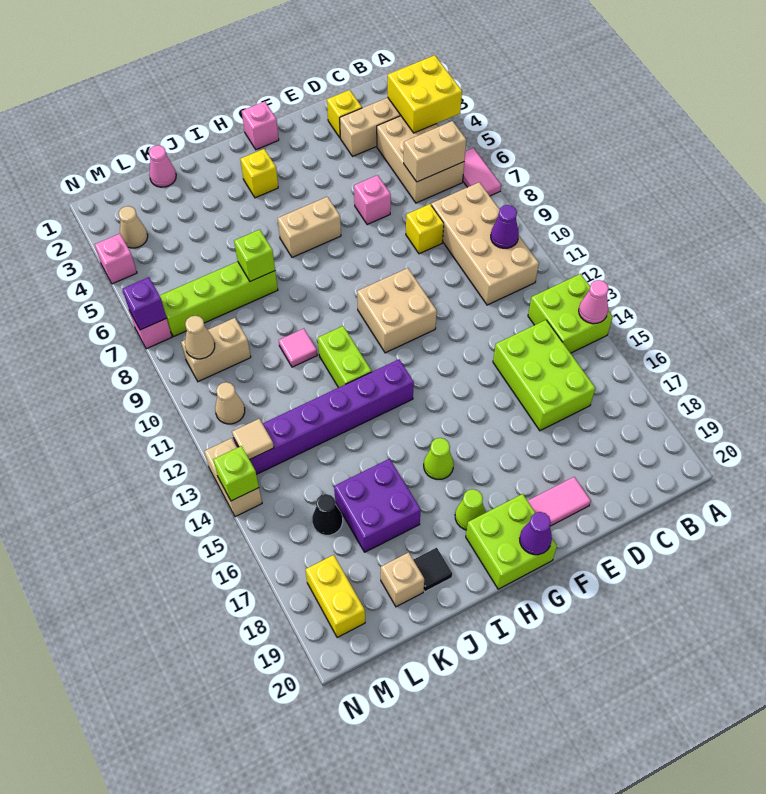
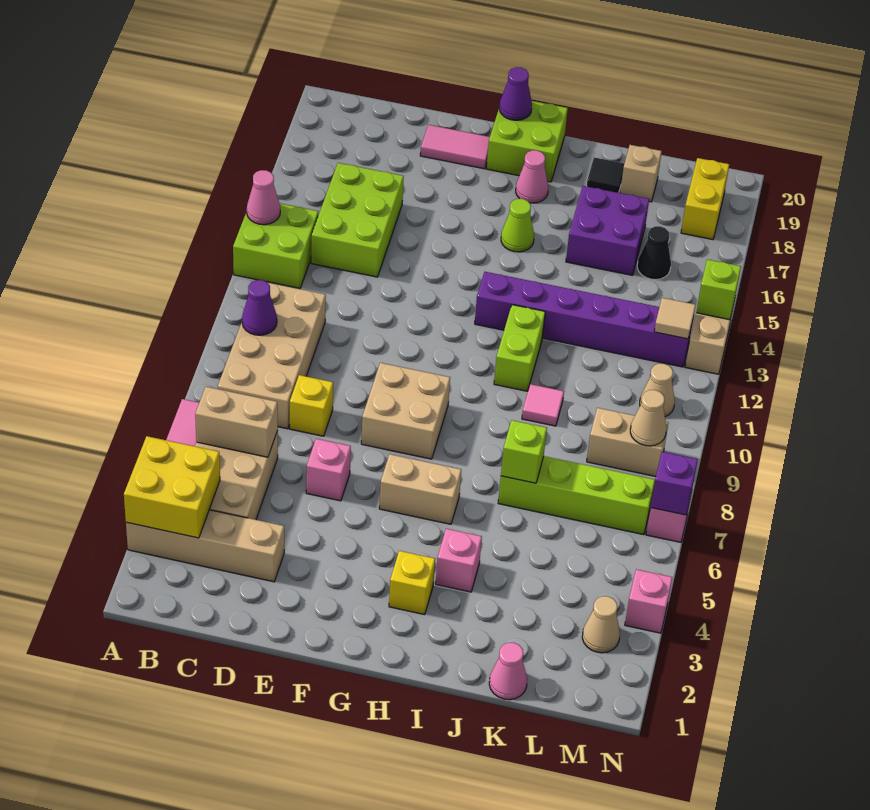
yellow brick D2 level 1 -> none
tan brick F10:G11 level 1 -> tan brick F8:G9 level 1
pink brick G1 level 1 -> pink brick I4 level 1
lime cone H18 level 1 -> pink cone H18 level 1

